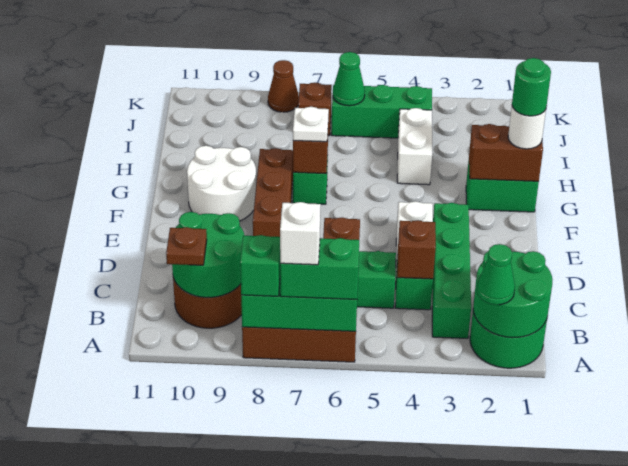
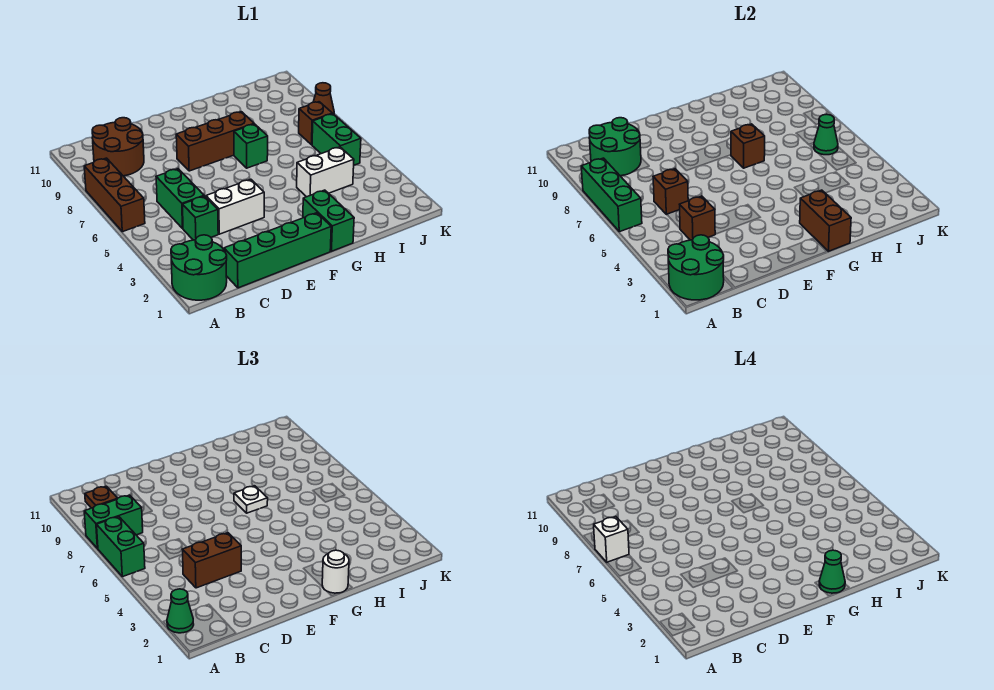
green brick A8 level 3 -> green brick A8:B8 level 3
green brick B3:E3 level 1 -> green brick C1:F1 level 1
none -> brown brick C4:D4 level 3
white round brick F9:G10 level 1 -> none
green round brick G1 level 4 -> green cone G1 level 4
green brick J4:J6 level 1 -> green brick J5:J6 level 1

